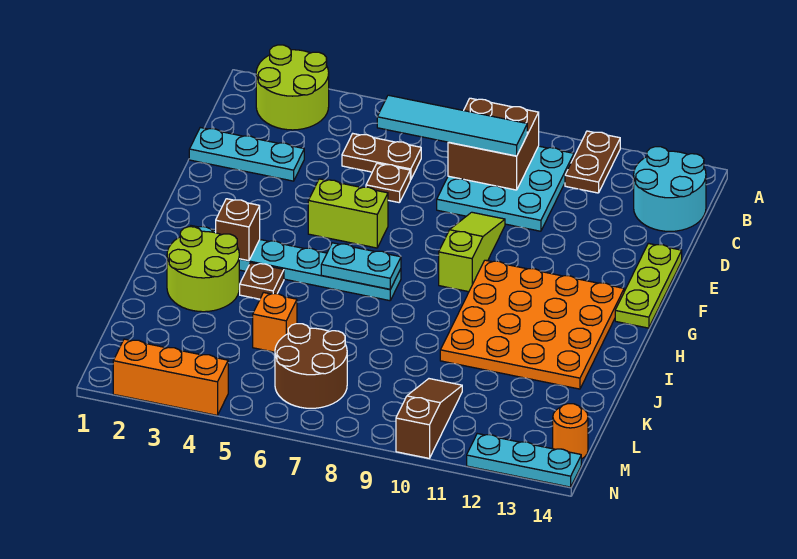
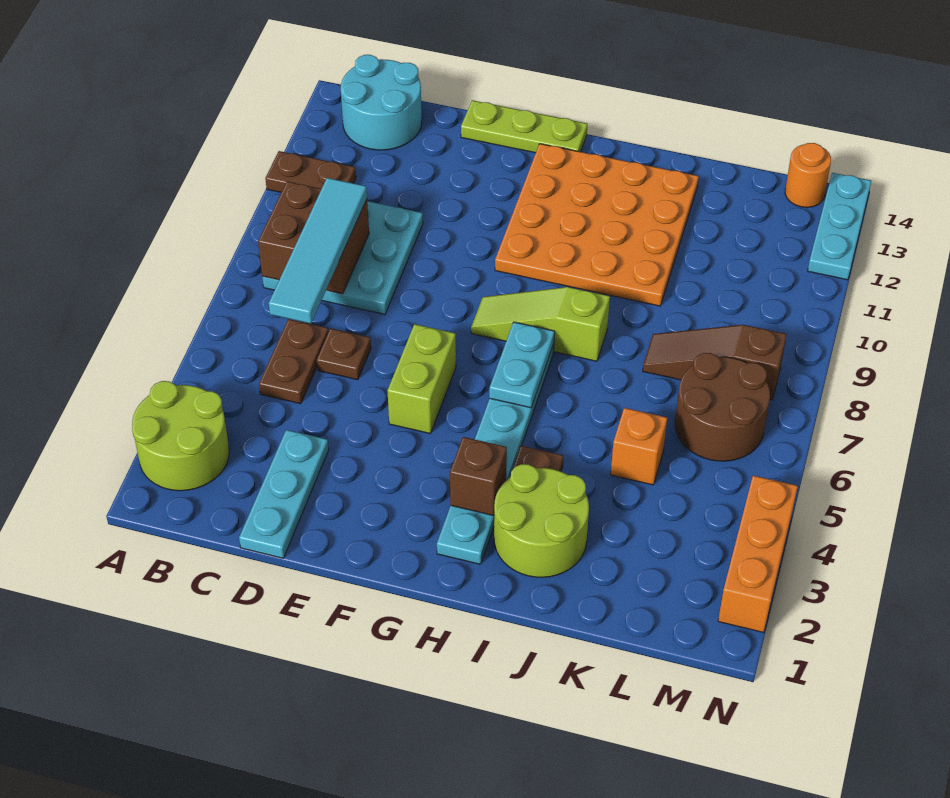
lime slope E9:G9 level 1 top G -> lime slope G8:I8 level 1 top I
brown slope L10:N10 level 1 top N -> brown slope K8:M8 level 1 top M

